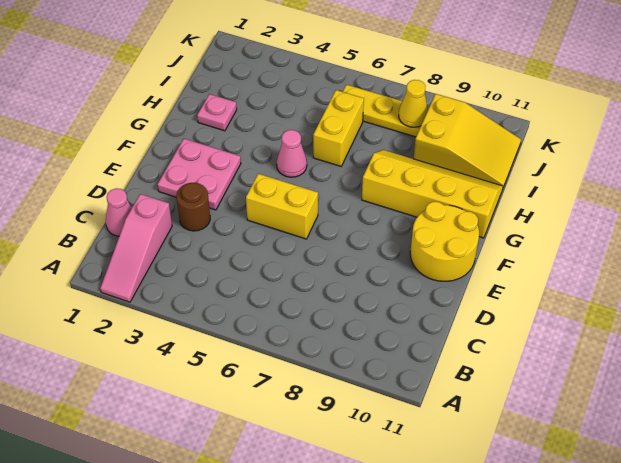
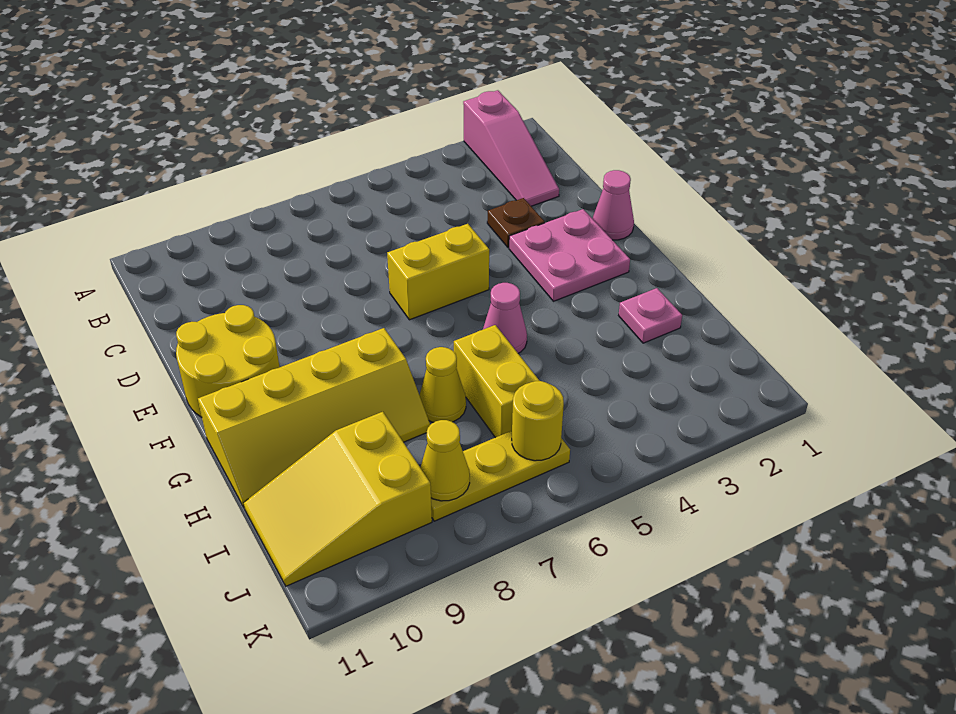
pink slope A2:C2 level 1 top C -> pink slope A2:C2 level 1 top A
pink cone C1 level 1 -> pink cone E1 level 1
brown round brick D3 level 1 -> brown plate D3 level 1
none -> yellow cone H7 level 1
none -> yellow round brick J6 level 2

